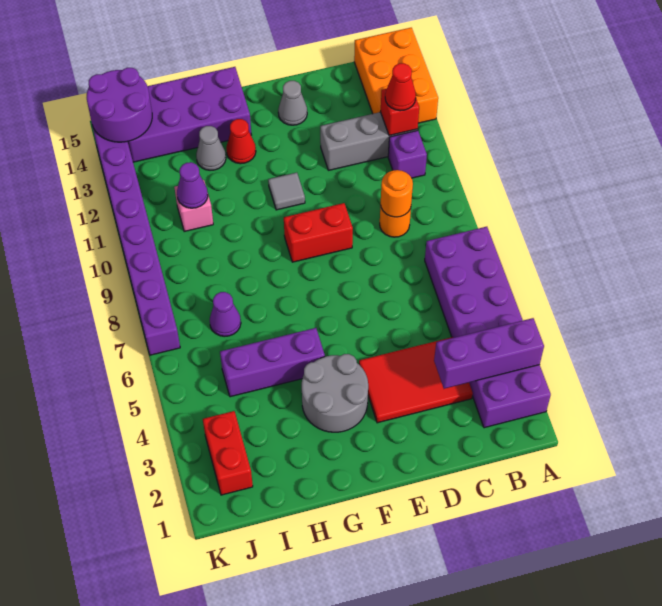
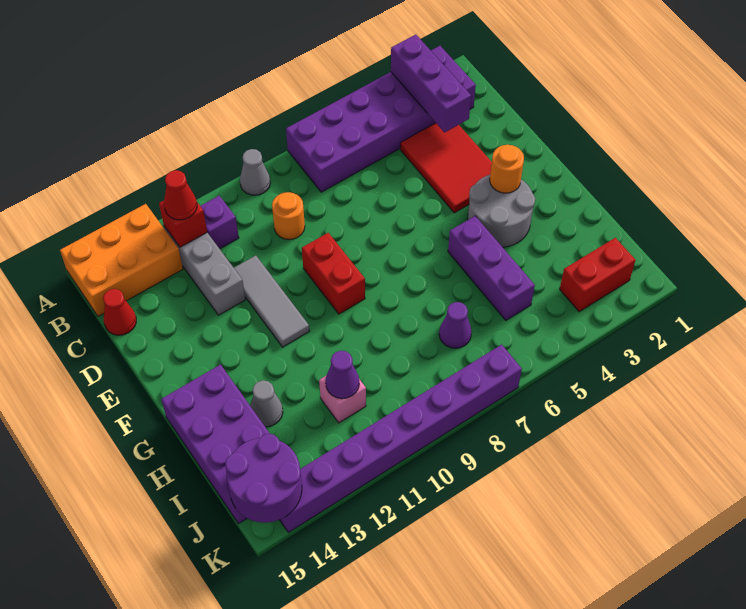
orange round brick C9 level 2 -> orange round brick F3 level 2
grey cone E14 level 1 -> grey cone A9 level 1
grey tile F11 level 1 -> grey tile D11:F11 level 1
red cone G13 level 1 -> red cone C15 level 1

